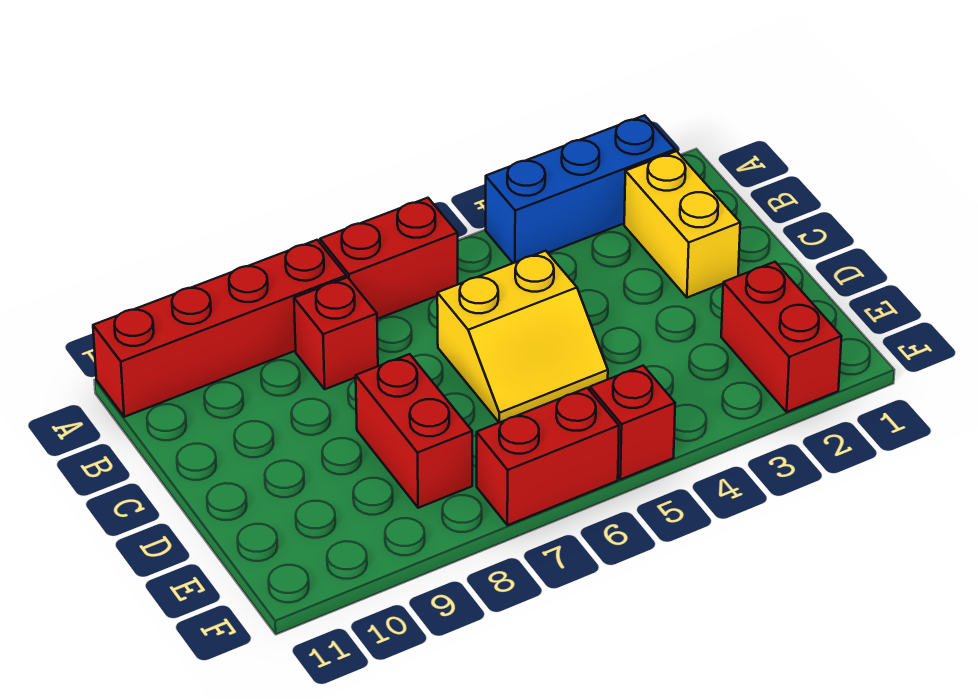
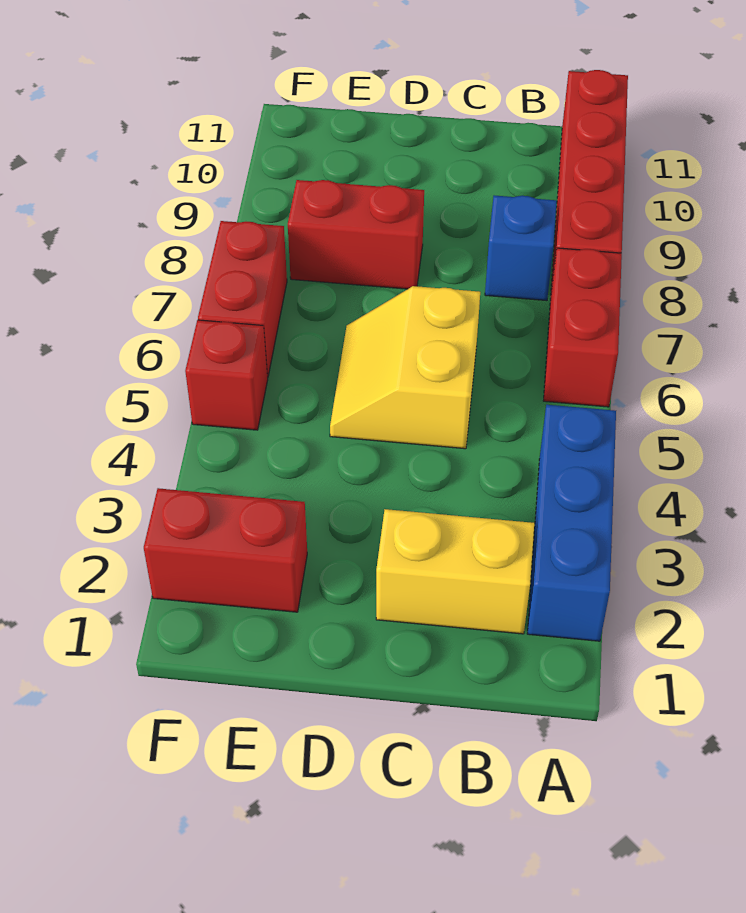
red brick B8 level 1 -> blue brick B8 level 1

